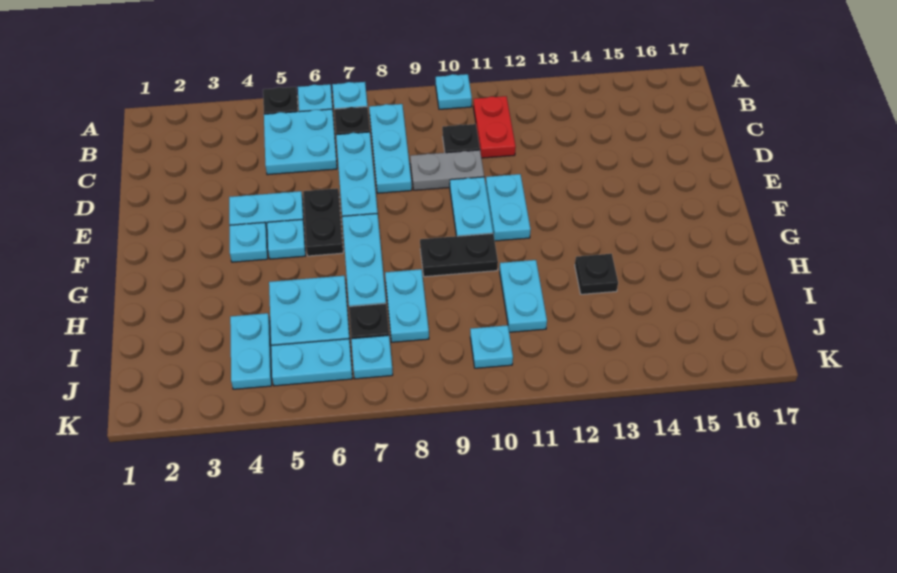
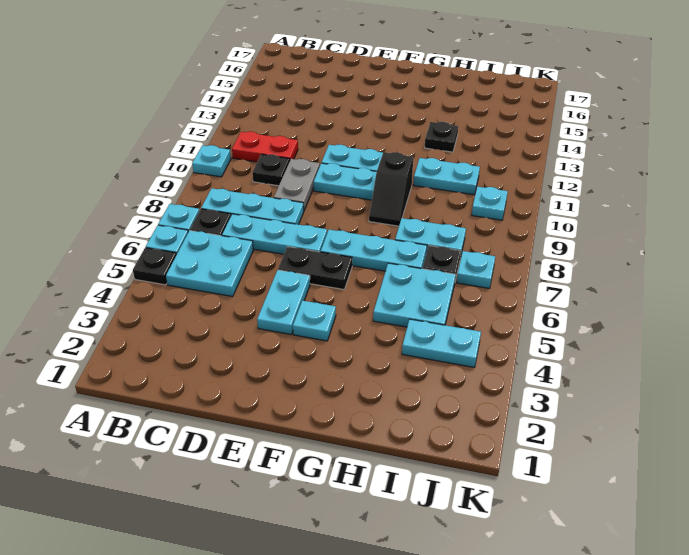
cyan plate F5 level 1 -> none
black plate G9:G10 level 1 -> black slope G9:G10 level 1 top 10
cyan plate J5:J6 level 1 -> none

